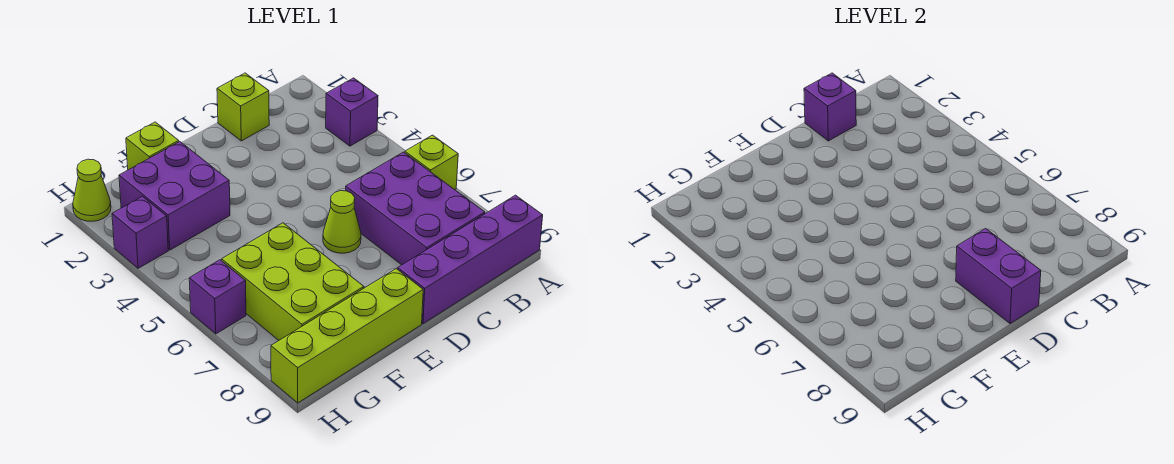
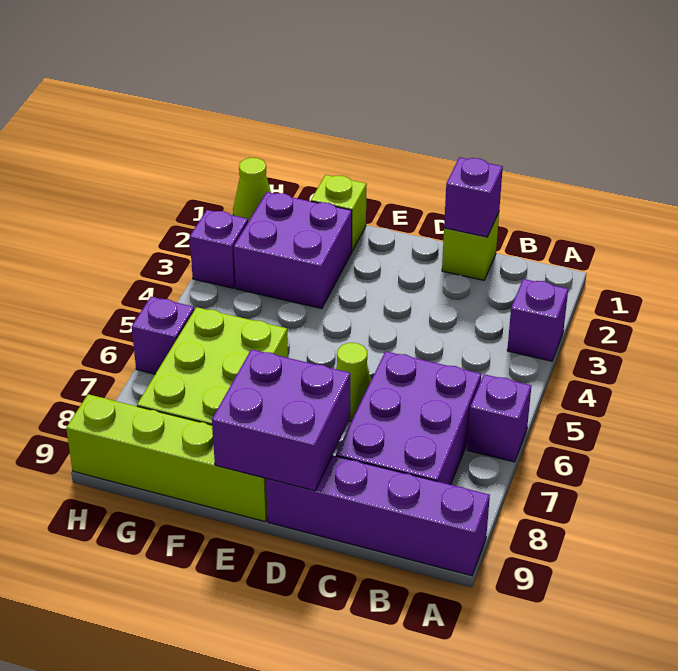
lime brick A6 level 1 -> purple brick A6 level 1
purple brick D8:D9 level 2 -> purple brick D8:E9 level 2

